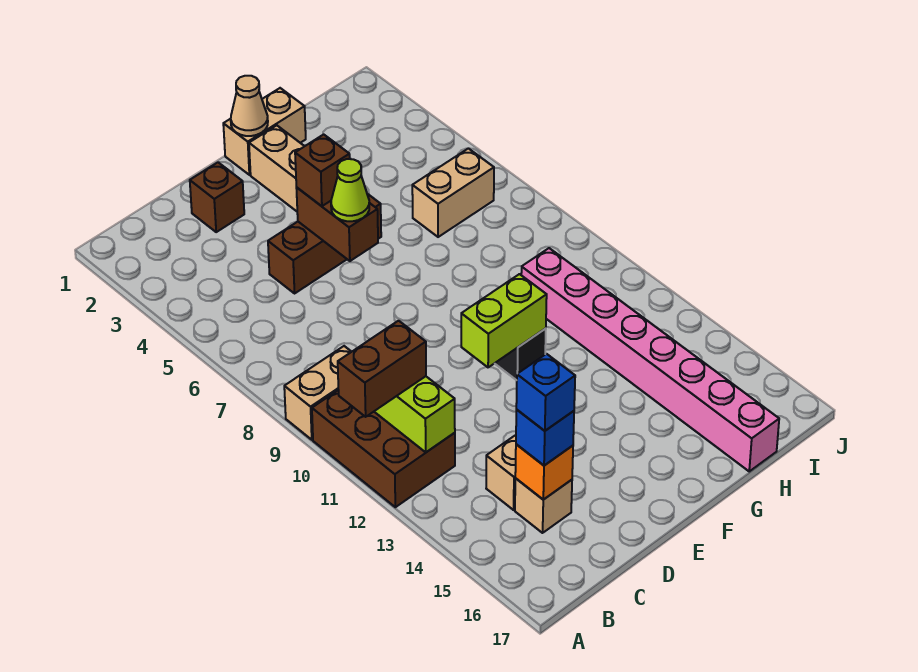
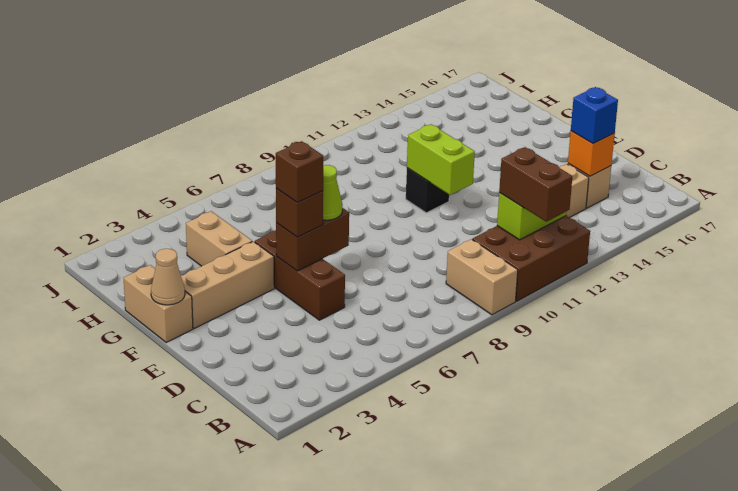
blue brick C15 level 4 -> none
brown brick D2 level 1 -> brown brick E5 level 4
tan brick H6:I6 level 1 -> tan brick G4:H4 level 1
pink brick H10:H17 level 1 -> none

